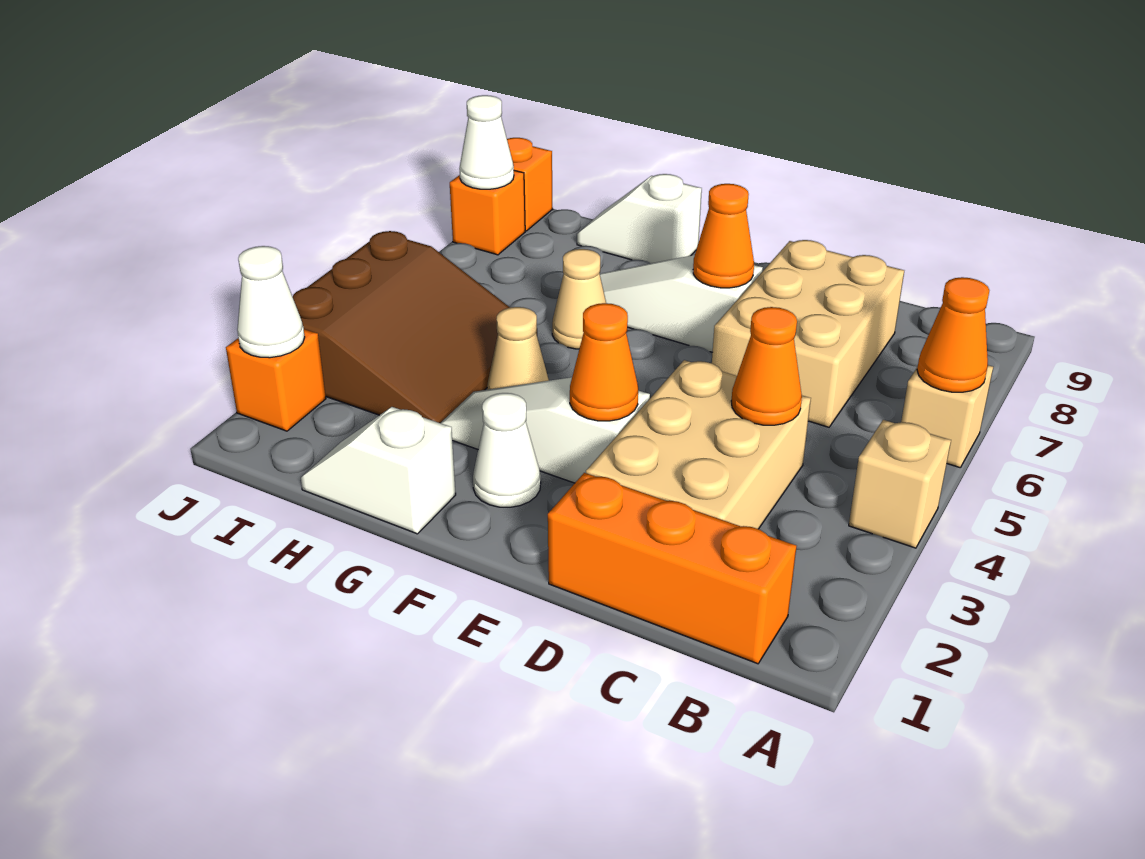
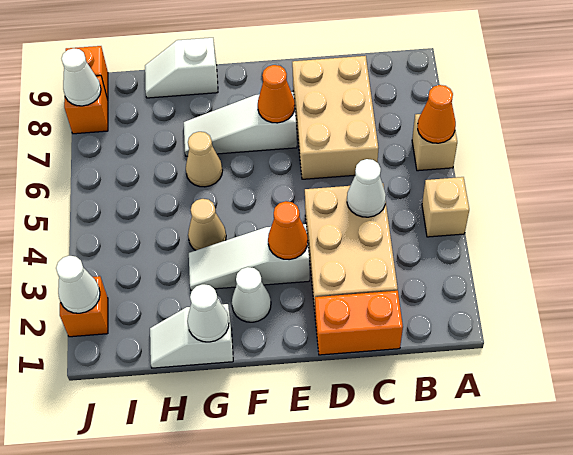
orange brick B1:D1 level 1 -> orange brick C1:D1 level 1
orange cone C4 level 2 -> white cone C4 level 2
none -> white cone G1 level 2
brown slope H3:J5 level 1 top J -> none

